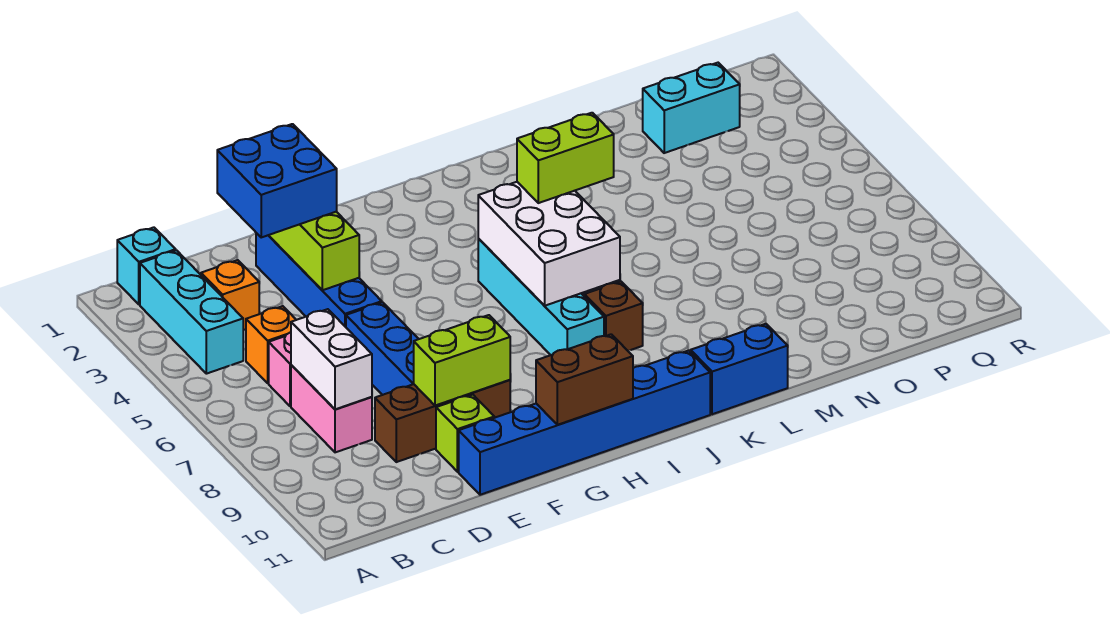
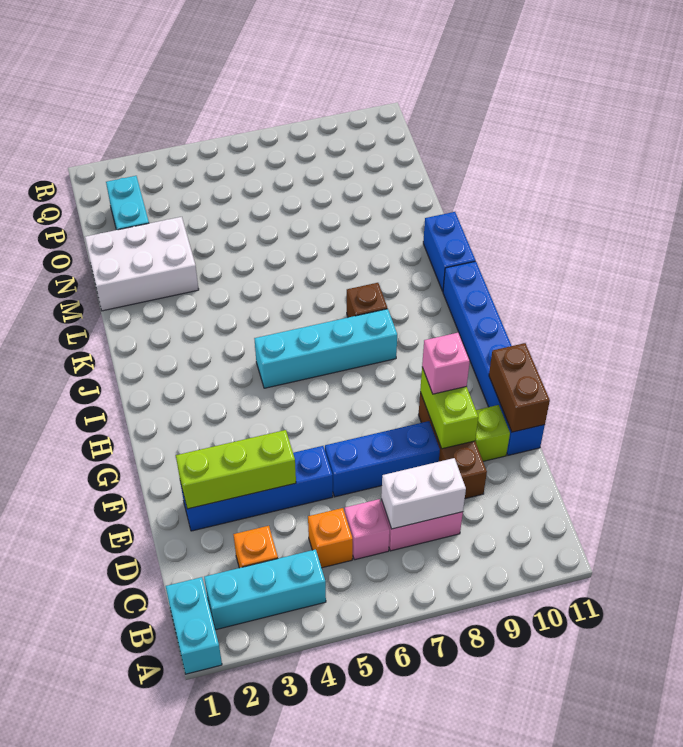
cyan brick B1 level 1 -> cyan brick A1:B1 level 1
blue brick D2:E3 level 3 -> none
none -> pink brick F9 level 3
brown brick G11:H11 level 2 -> brown brick E11:F11 level 2
white brick I5:J7 level 2 -> white brick M1:N3 level 1
lime brick J5:K5 level 3 -> none

